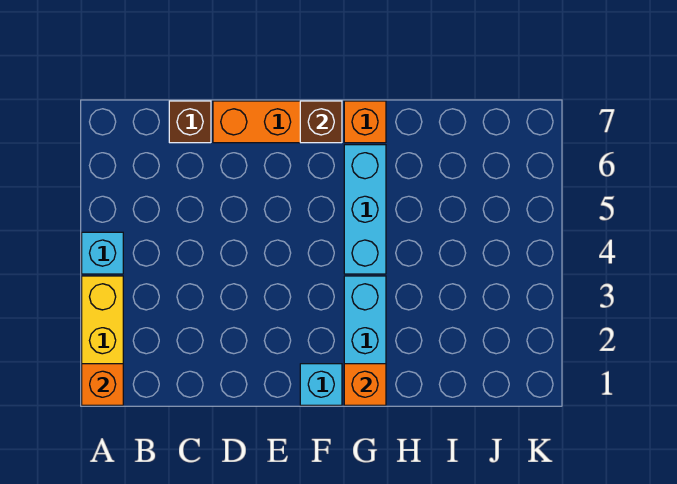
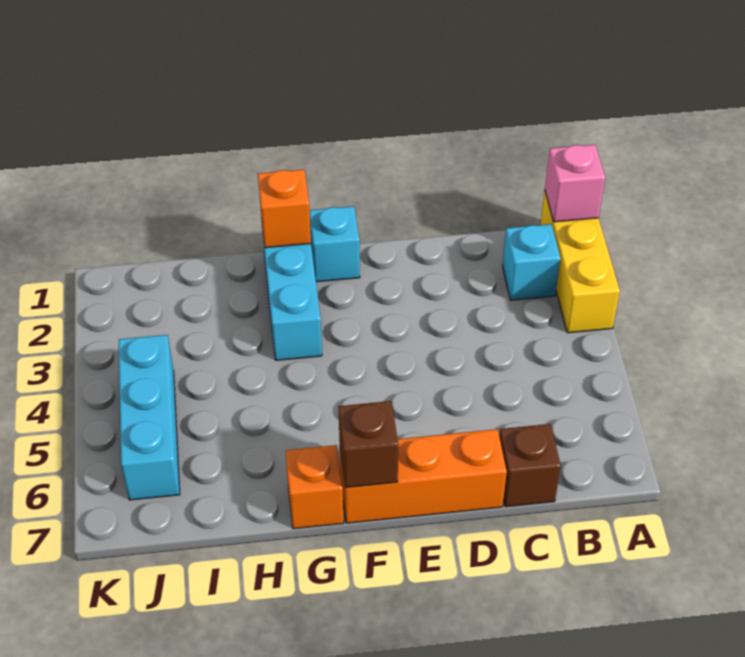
orange brick A1 level 2 -> pink brick A1 level 2
cyan brick A4 level 1 -> cyan brick B2 level 1
cyan brick G4:G6 level 1 -> cyan brick J4:J6 level 1

